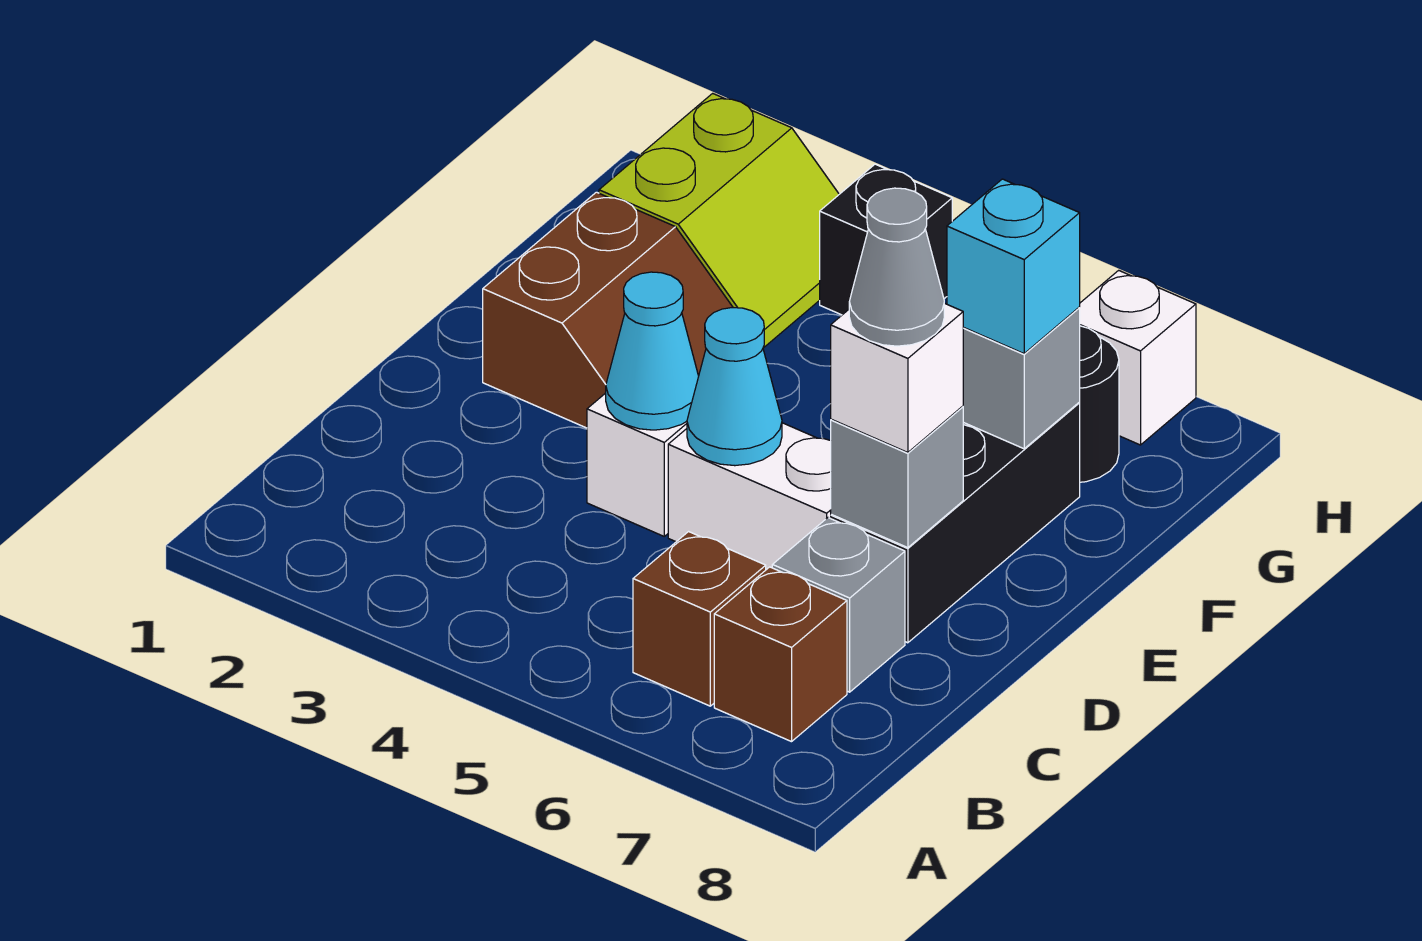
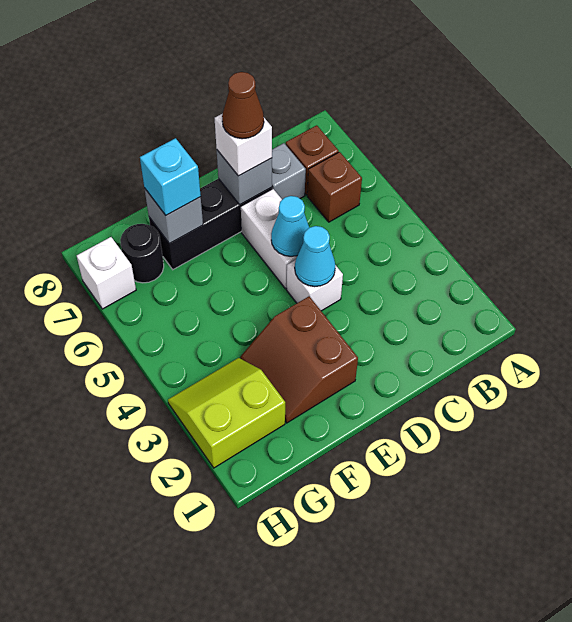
grey cone D7 level 4 -> brown cone D7 level 4
brown slope E2:F3 level 1 top 2 -> brown slope E2:F3 level 1 top E
black brick H4 level 1 -> none

